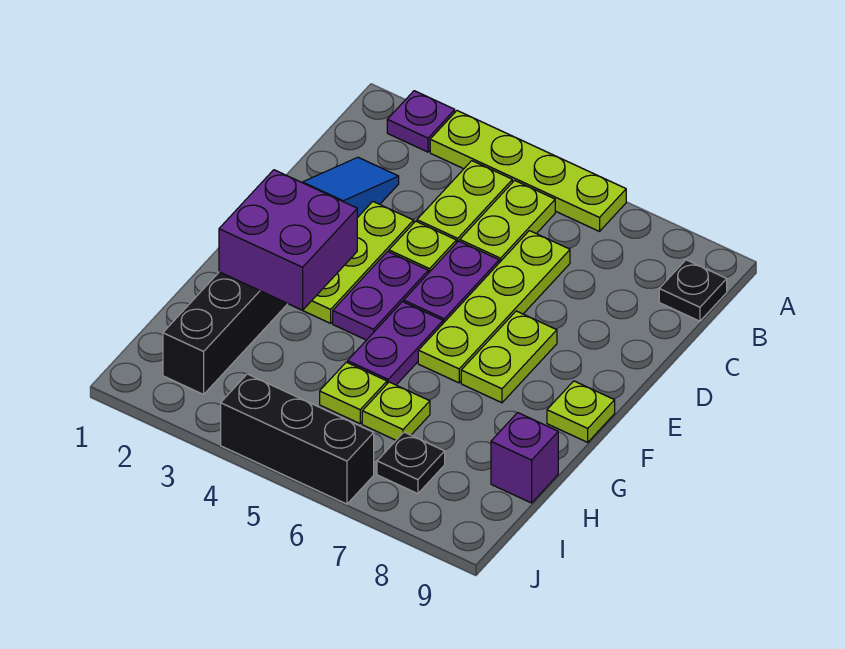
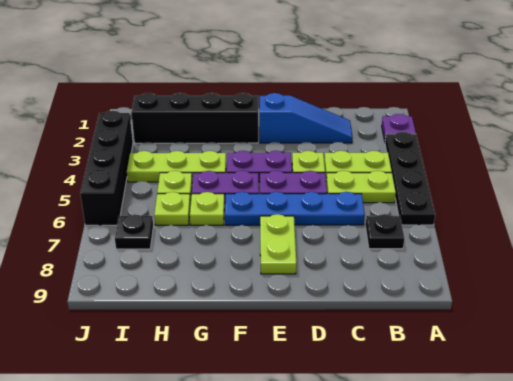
lime plate A3:A6 level 1 -> black plate A3:A6 level 1
black plate B9 level 1 -> black plate B7 level 1
lime plate C6:F6 level 1 -> blue plate C6:F6 level 1
lime plate D3:F3 level 1 -> lime plate G4:I4 level 1
lime plate E7:F7 level 1 -> lime plate E7:E8 level 1
purple brick F2:G3 level 2 -> none
lime plate F9 level 1 -> lime plate G6 level 1
purple brick H9 level 1 -> none
black brick J4:J6 level 1 -> black brick J3:J6 level 1

